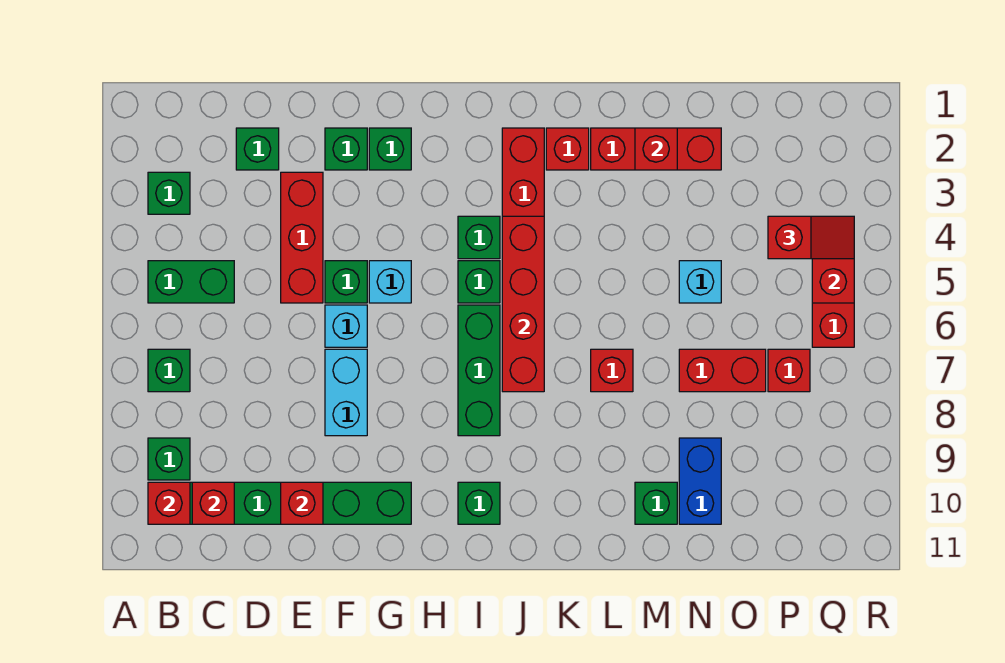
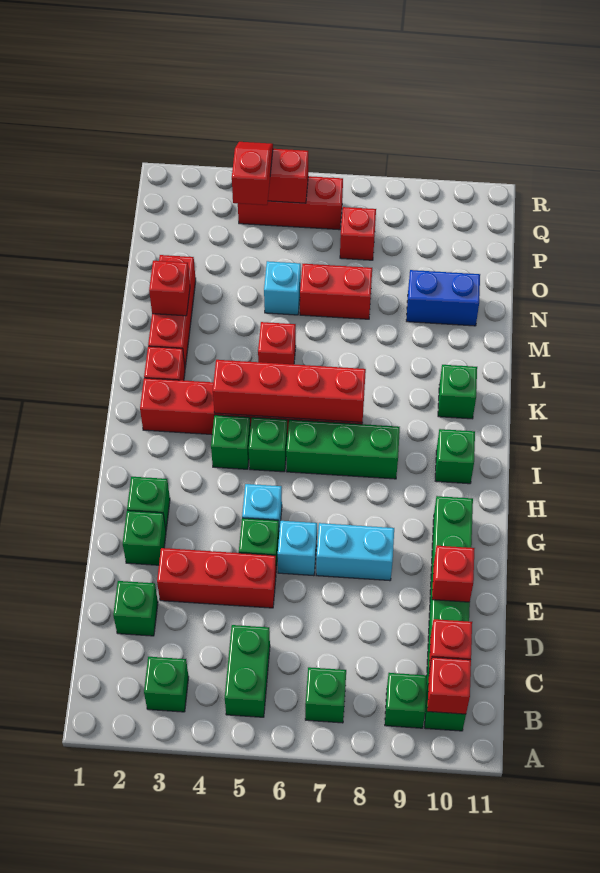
red brick L7 level 1 -> red brick L5 level 1
green brick M10 level 1 -> green brick K10 level 1
red brick N7:O7 level 1 -> red brick N6:N7 level 1

